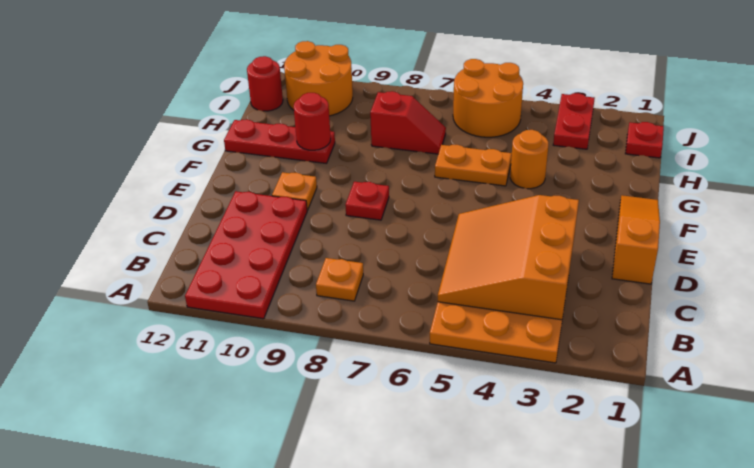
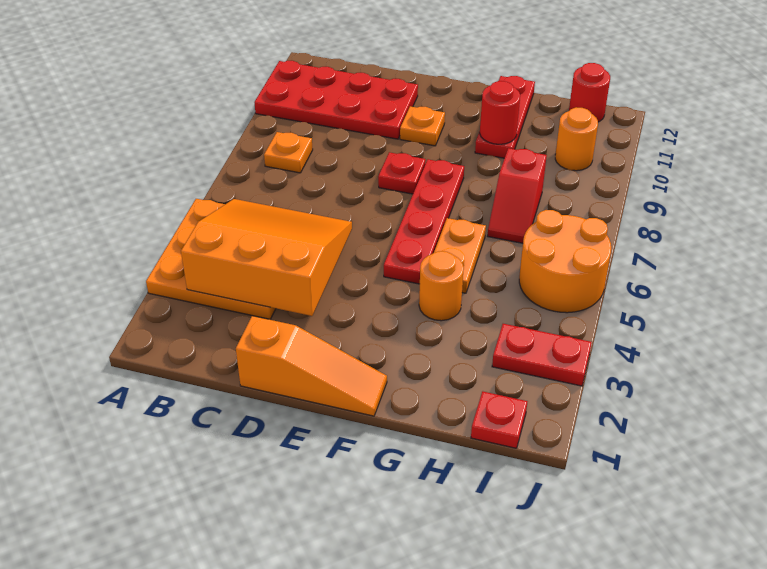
none -> red plate F5:F8 level 1
orange round brick I10:J11 level 1 -> orange round brick I10 level 1

